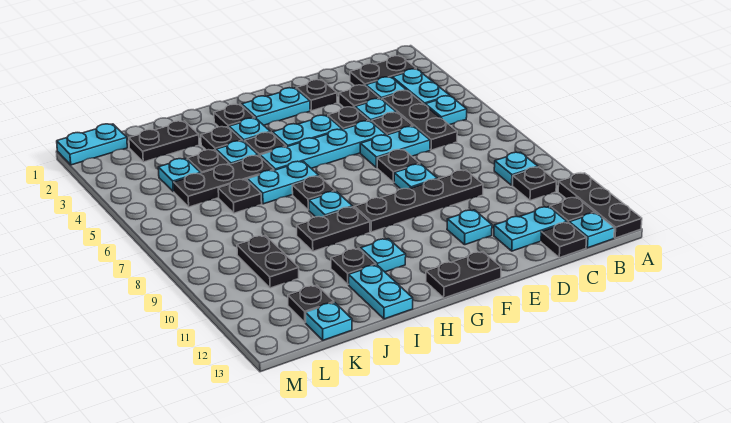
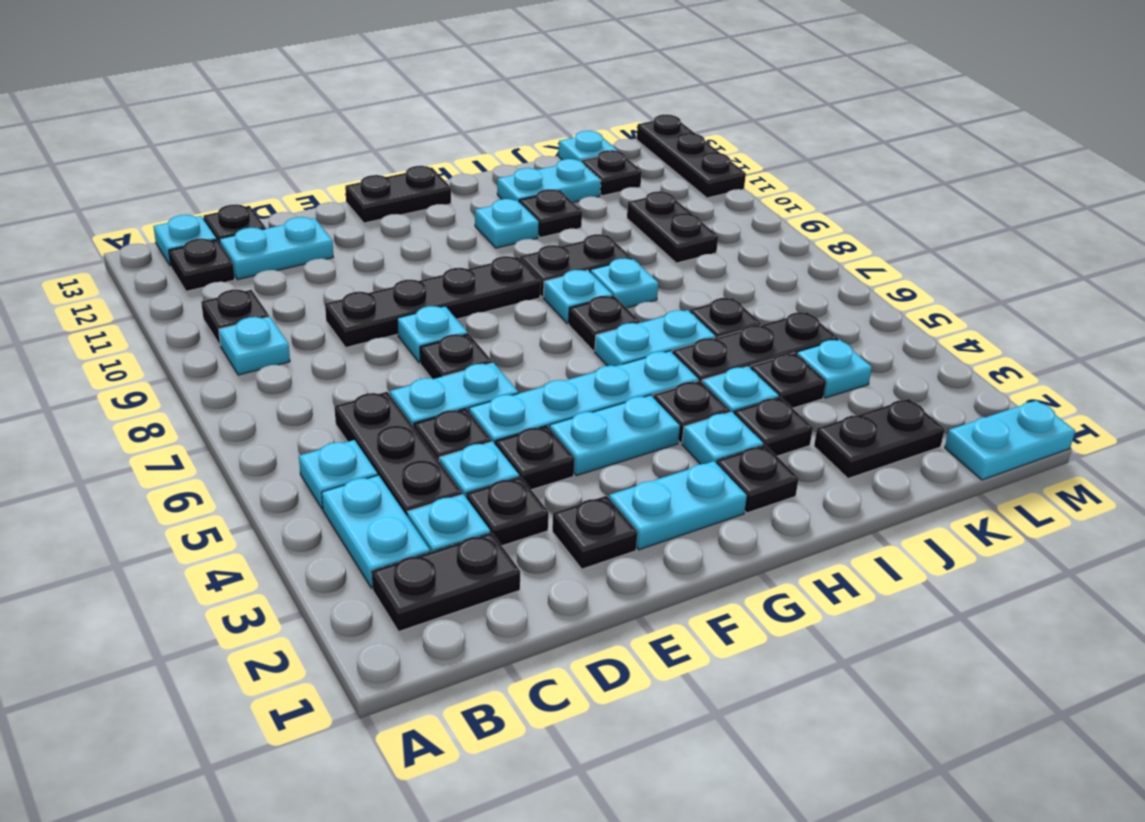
black plate A11:A13 level 1 -> black plate M11:M13 level 1
cyan plate E11 level 1 -> cyan plate I8 level 1
cyan plate I12:I13 level 1 -> cyan plate I12:J12 level 1

